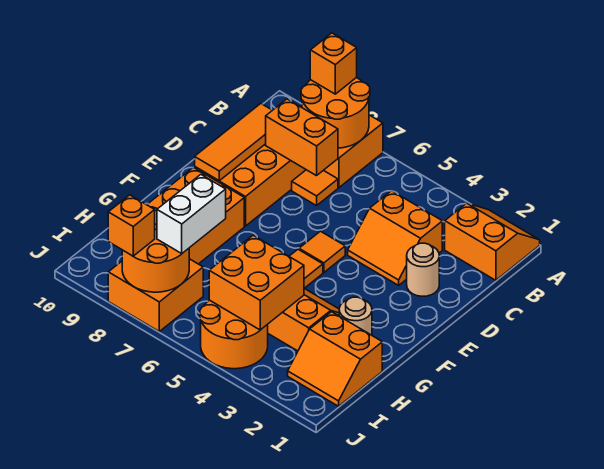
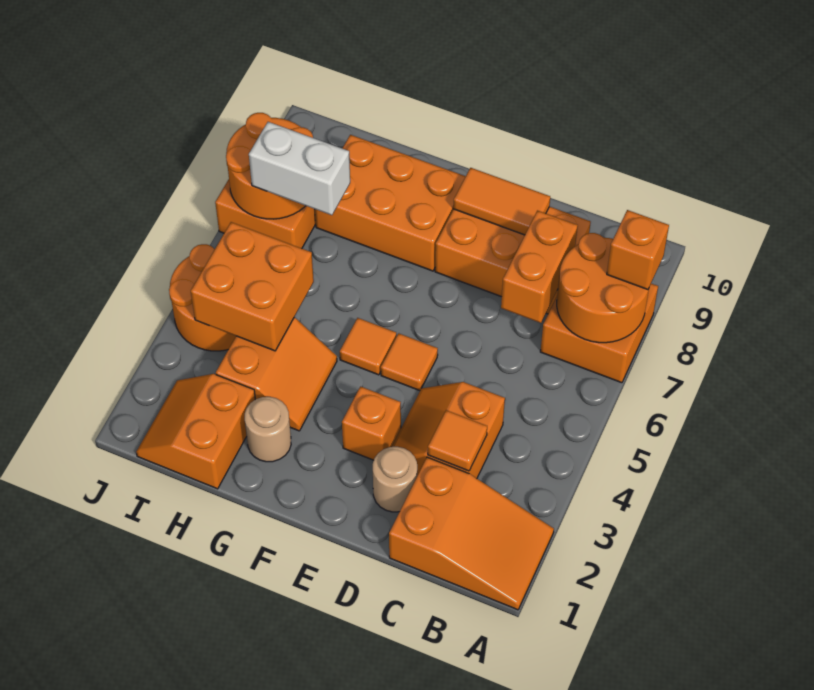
orange slope A1:B2 level 1 top B -> orange slope A1:C2 level 1 top C
orange tile C7 level 1 -> orange tile C3 level 2
orange tile C9:E9 level 2 -> orange tile D9:E9 level 2
orange brick J8 level 3 -> orange brick E3 level 1

